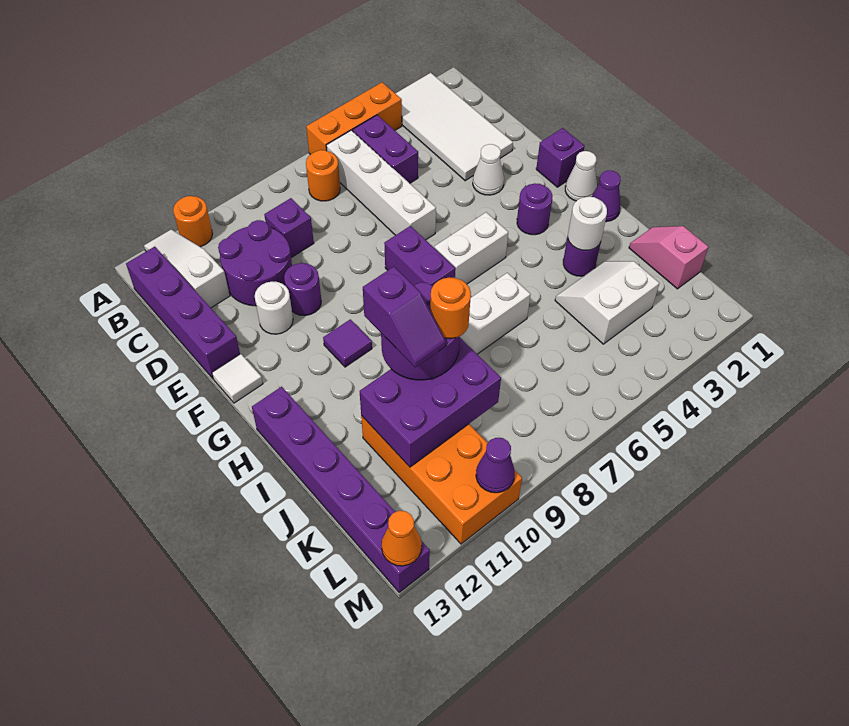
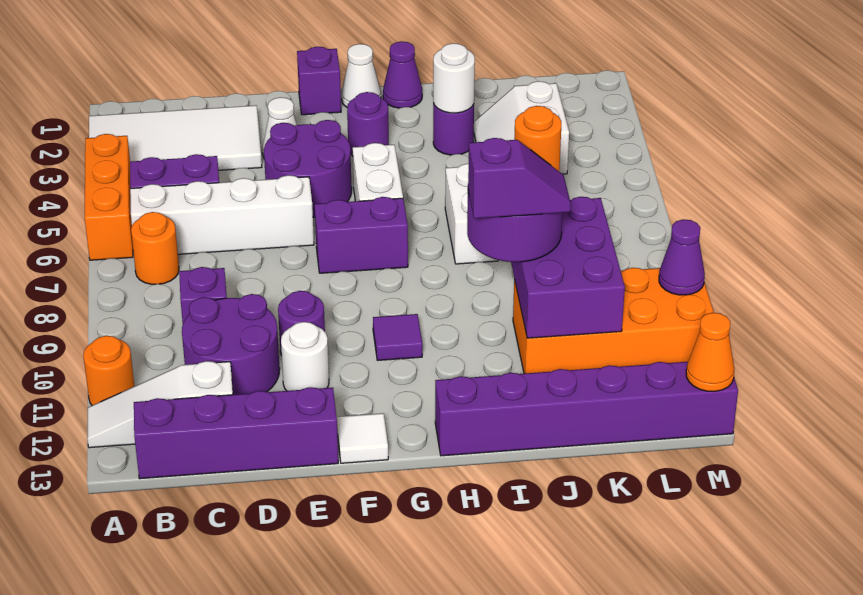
none -> purple round brick E4:F5 level 1
pink slope J1:K1 level 1 top K -> none

